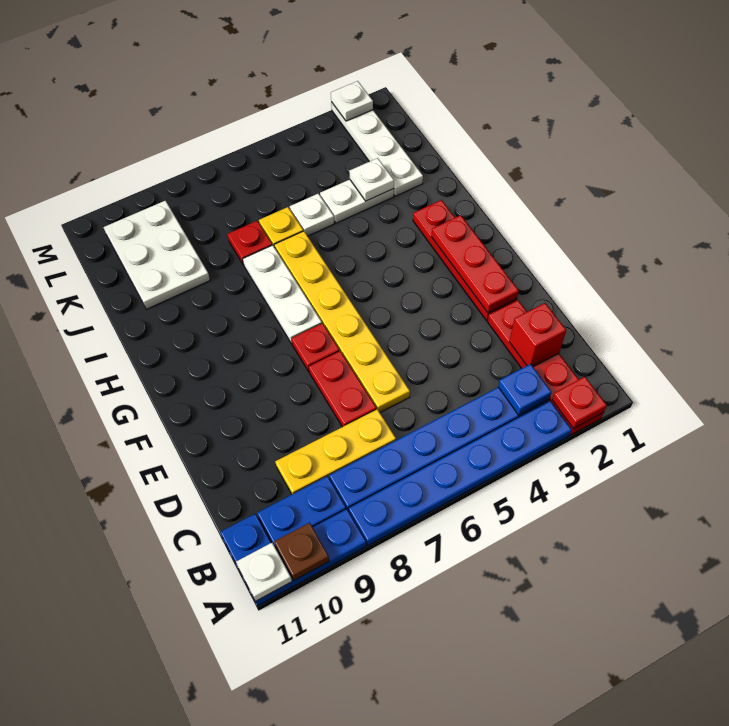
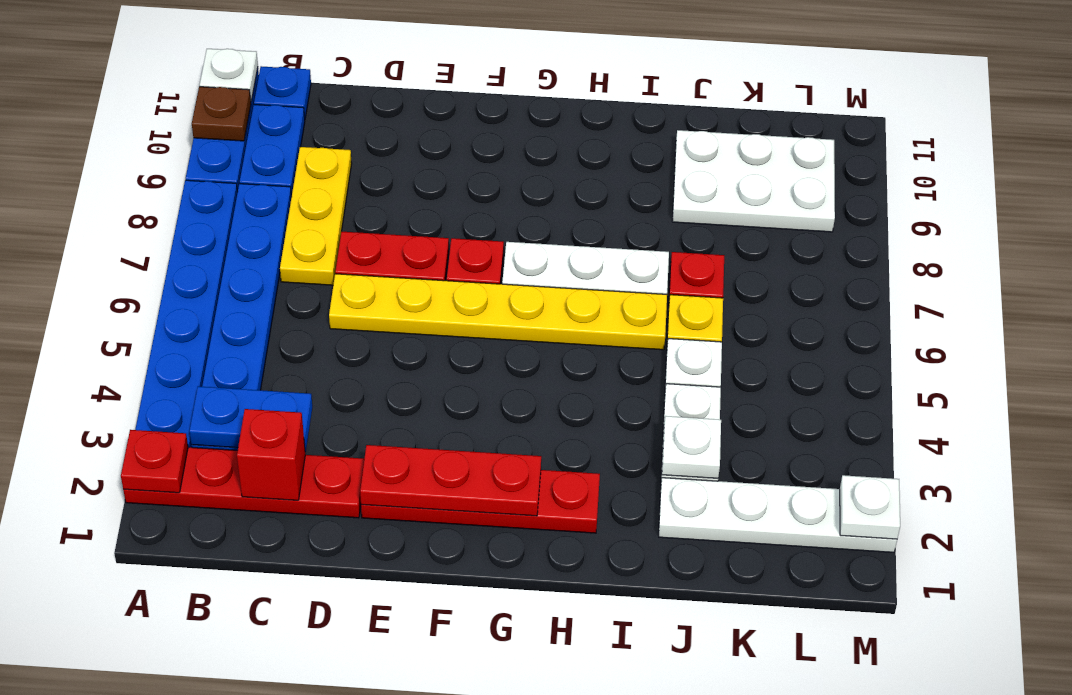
blue plate B3 level 2 -> blue plate B3:C3 level 2

